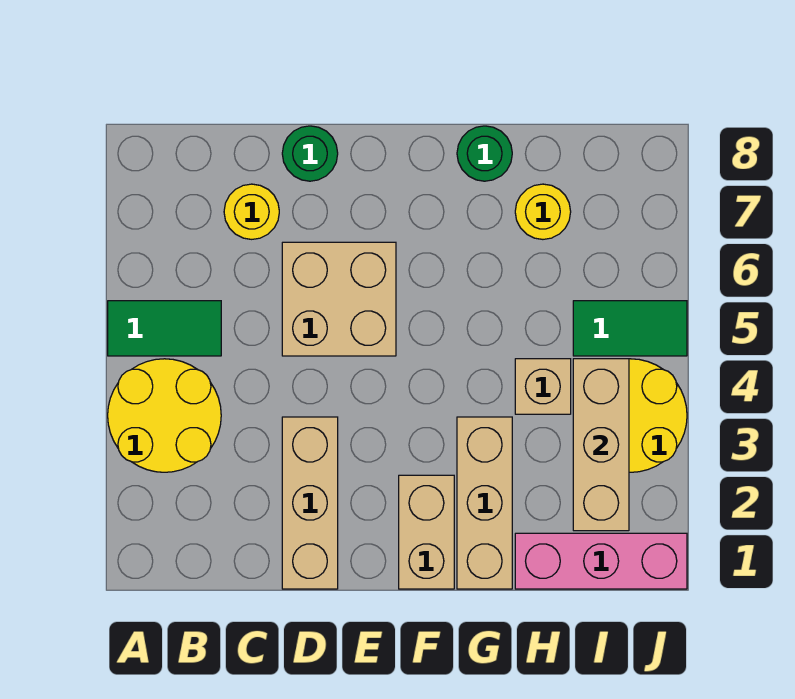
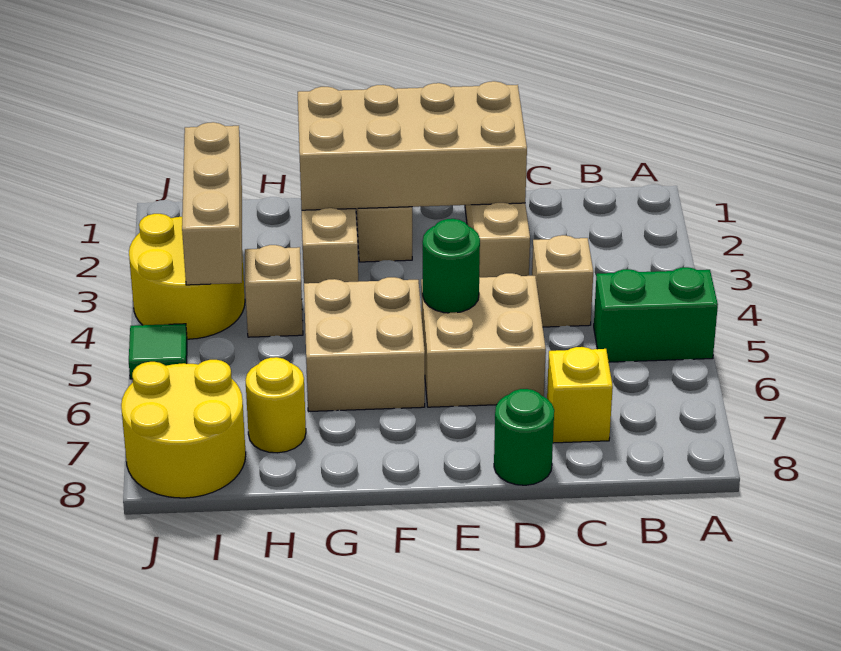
yellow round brick A3:B4 level 1 -> yellow round brick I7:J8 level 1
green tile A5:B5 level 1 -> green brick A5:B5 level 1
none -> tan brick C4 level 1
yellow round brick C7 level 1 -> yellow brick C7 level 1
none -> tan brick D1:G2 level 2
none -> tan brick F5:G6 level 1
green round brick G8 level 1 -> green round brick E5 level 2
pink brick H1:J1 level 1 -> none
green tile I5:J5 level 1 -> green tile J5 level 1

